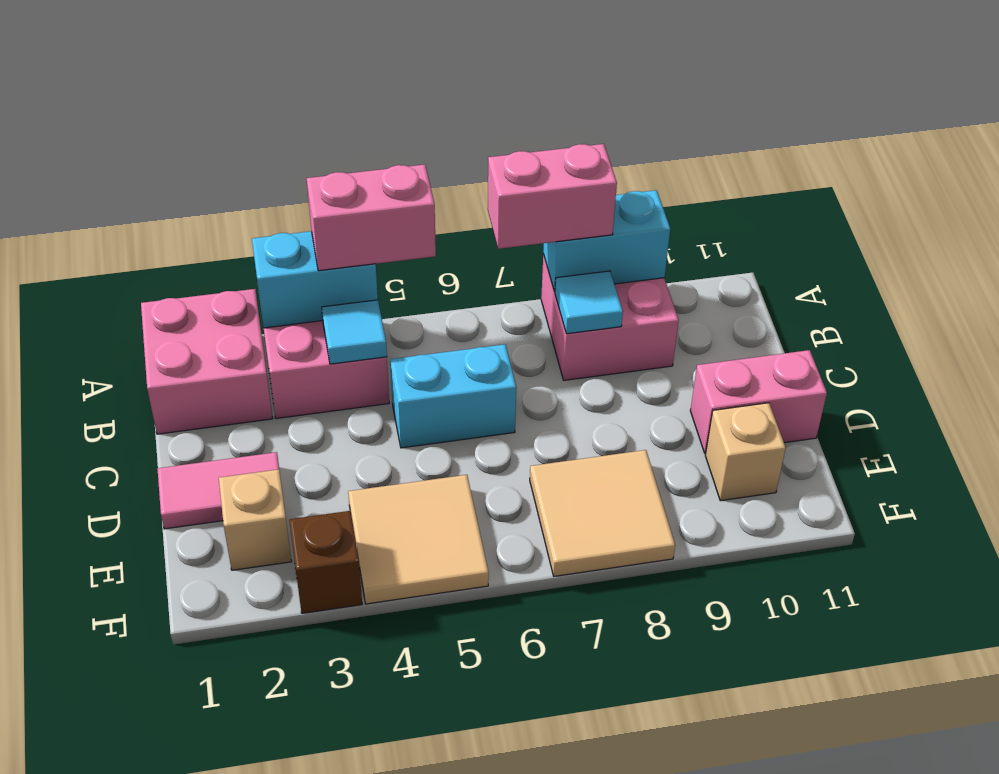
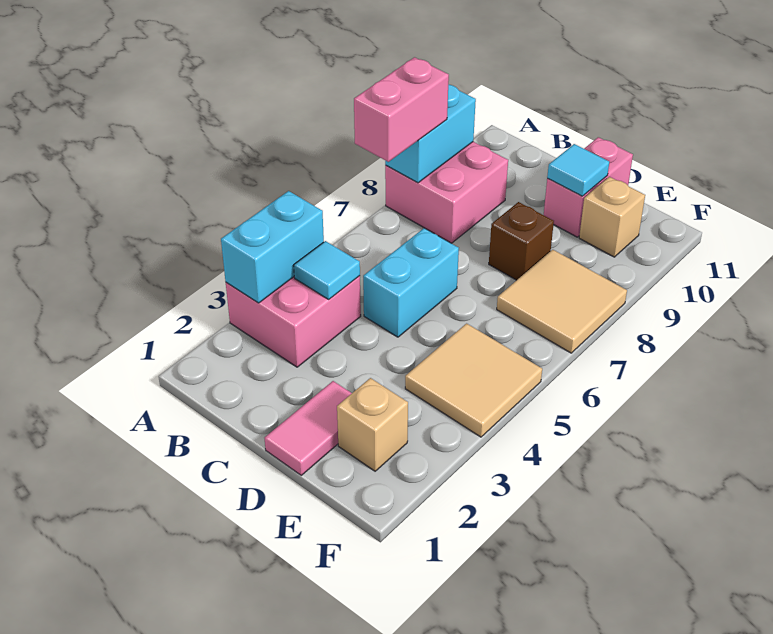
pink brick A1:B2 level 1 -> none
pink brick A4:A5 level 3 -> none
cyan tile B8 level 2 -> cyan tile D10 level 2
brown brick F3 level 1 -> brown brick D8 level 1

